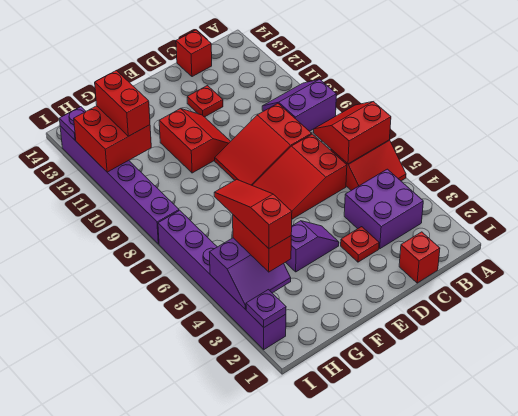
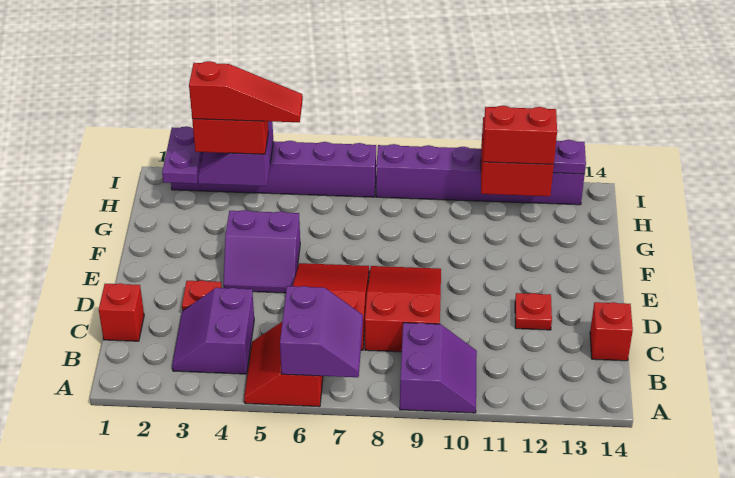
red slope A6:B7 level 2 top 6 -> purple slope A6:B7 level 2 top 6
purple brick B3:C4 level 1 -> purple slope B3:C4 level 1 top 4
purple slope E4:F4 level 1 top F -> purple slope E4:F5 level 1 top F
red slope E10:F11 level 1 top F -> none
purple plate I2 level 2 -> purple plate H2:I2 level 2

